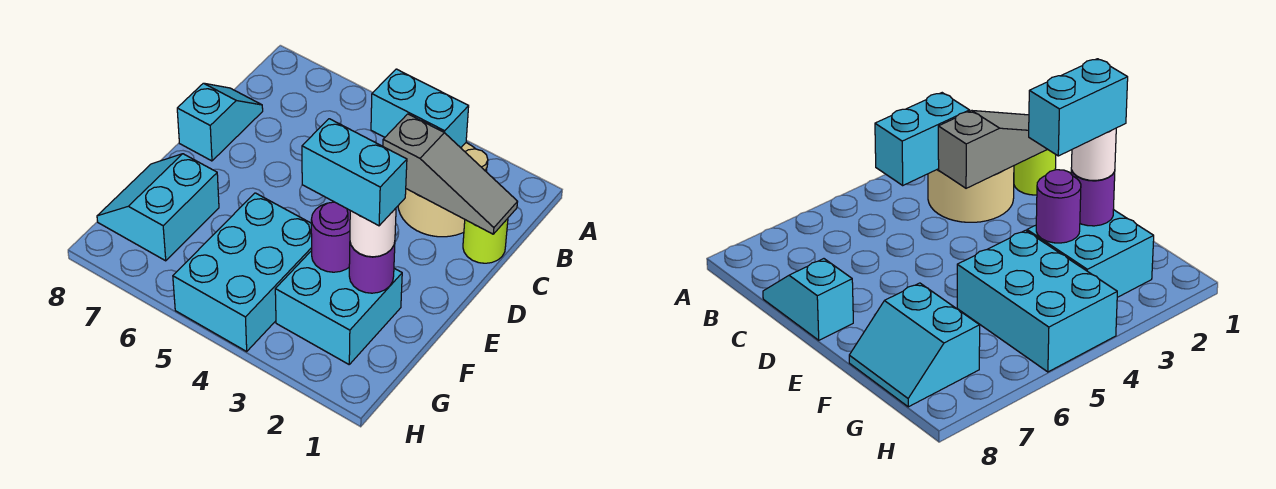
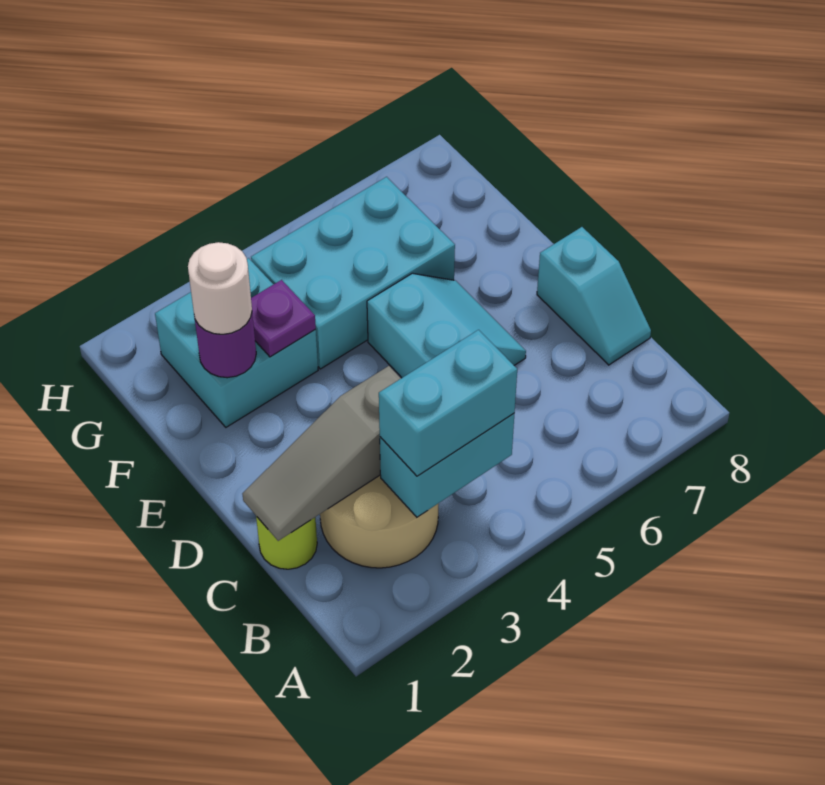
cyan brick F2:F3 level 4 -> cyan brick B3:B4 level 3
purple round brick F3 level 2 -> purple plate F3 level 2
cyan brick F4:H5 level 1 -> cyan brick F4:G6 level 1
cyan slope F7:G8 level 1 top 7 -> cyan slope D5:E6 level 1 top 5

